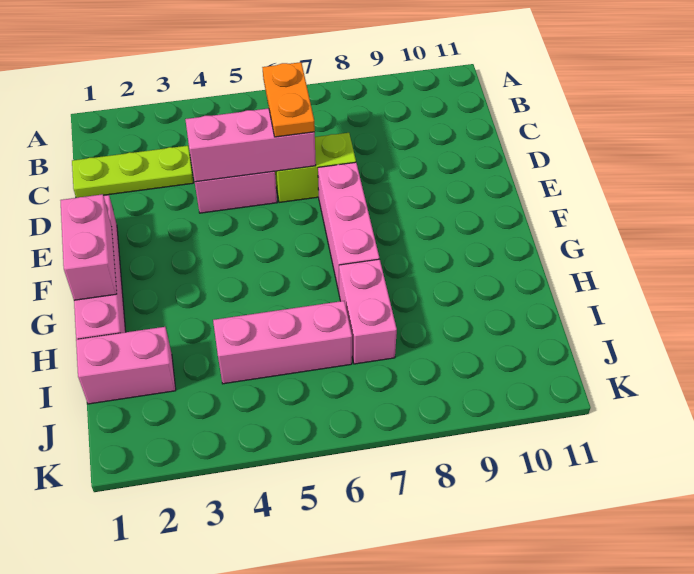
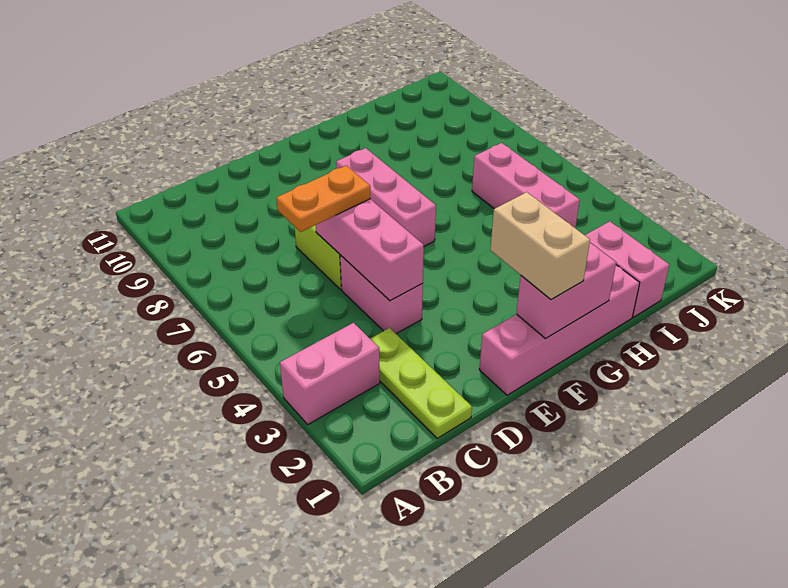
pink brick E7:G7 level 1 -> pink brick F6:F8 level 1
none -> tan brick F1:F2 level 3
pink brick H7:I7 level 1 -> pink brick A3:B3 level 1

